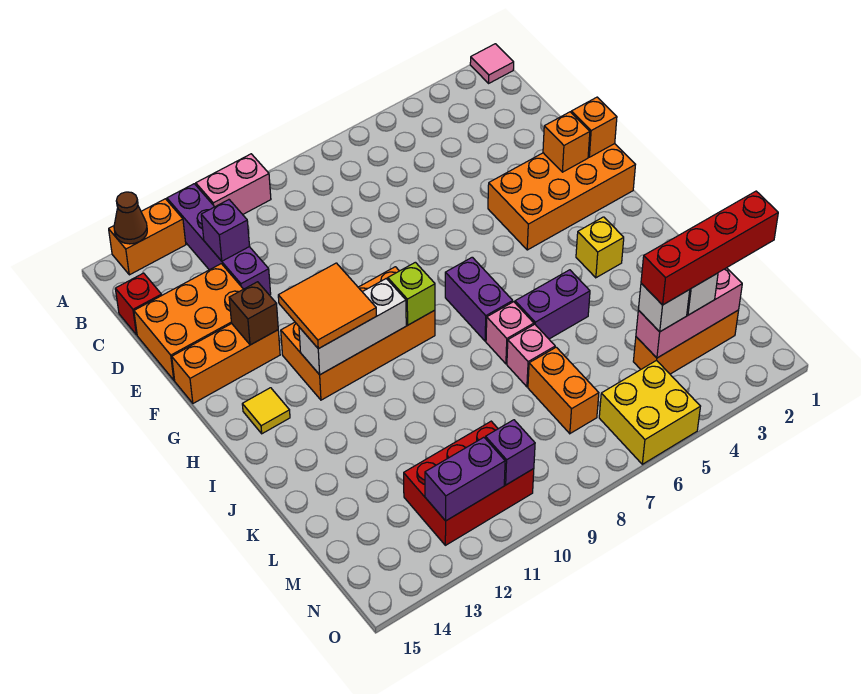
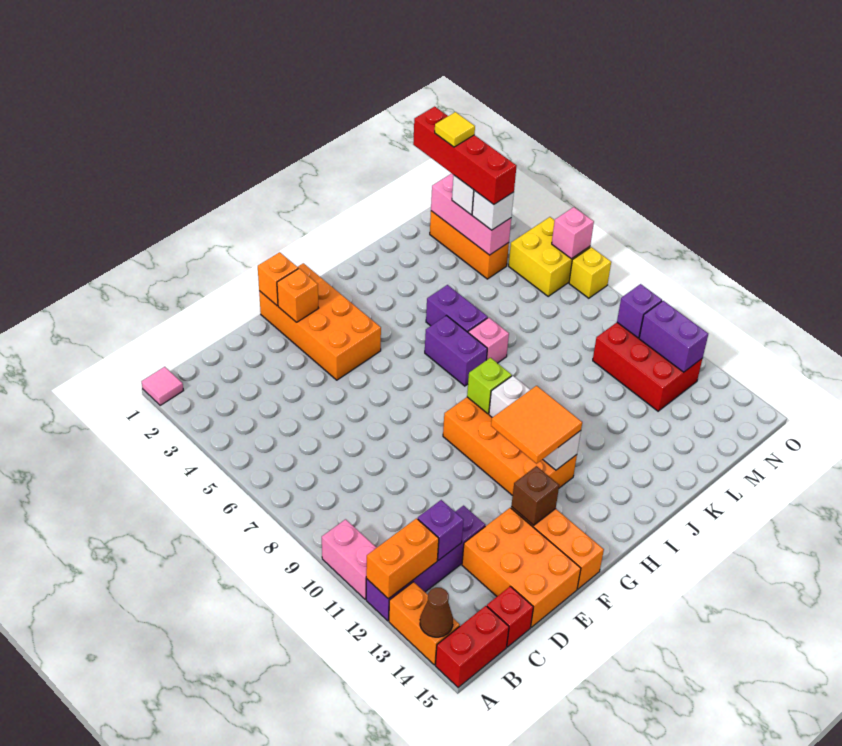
none -> red brick A15:B15 level 1
purple brick H7:I7 level 1 -> purple brick I6:I7 level 1
yellow tile H14 level 1 -> yellow tile M2 level 5
yellow brick I3 level 1 -> yellow brick O7 level 1
pink brick K7 level 1 -> pink brick O6 level 2
orange brick L7:M7 level 1 -> orange brick A12:B12 level 2

